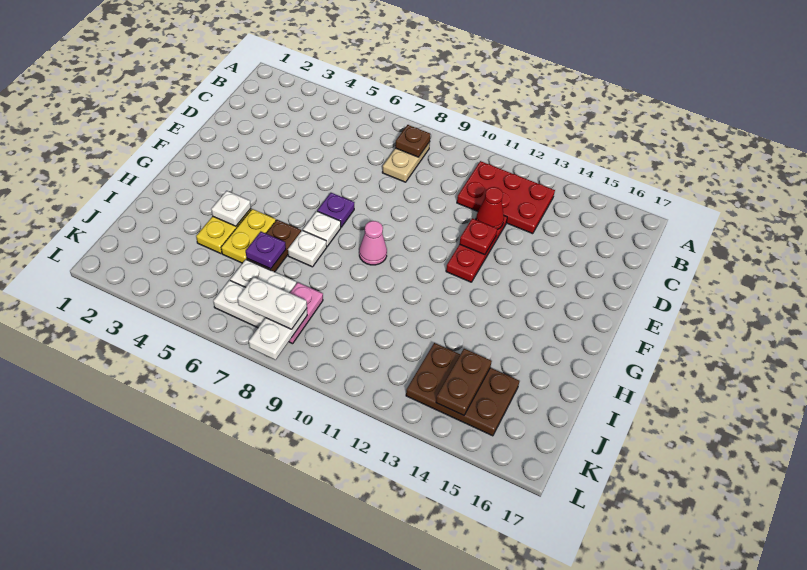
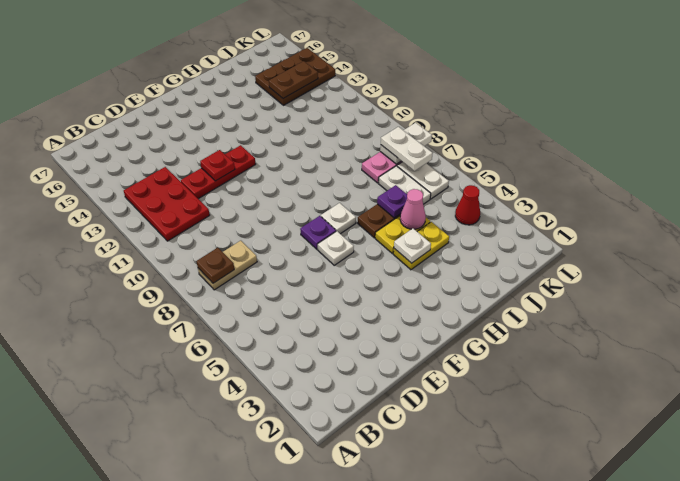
red cone D12 level 2 -> red cone K4 level 1
pink cone G9 level 1 -> pink cone I5 level 2
white plate H7 level 1 -> white plate F6 level 1
brown plate J13:K15 level 1 -> brown plate J14:L15 level 1

